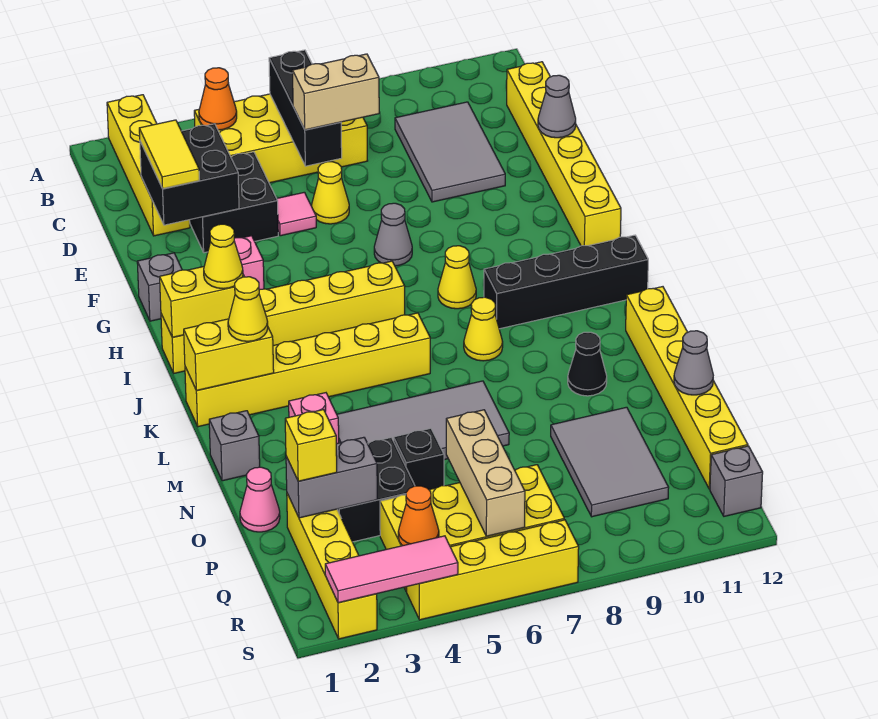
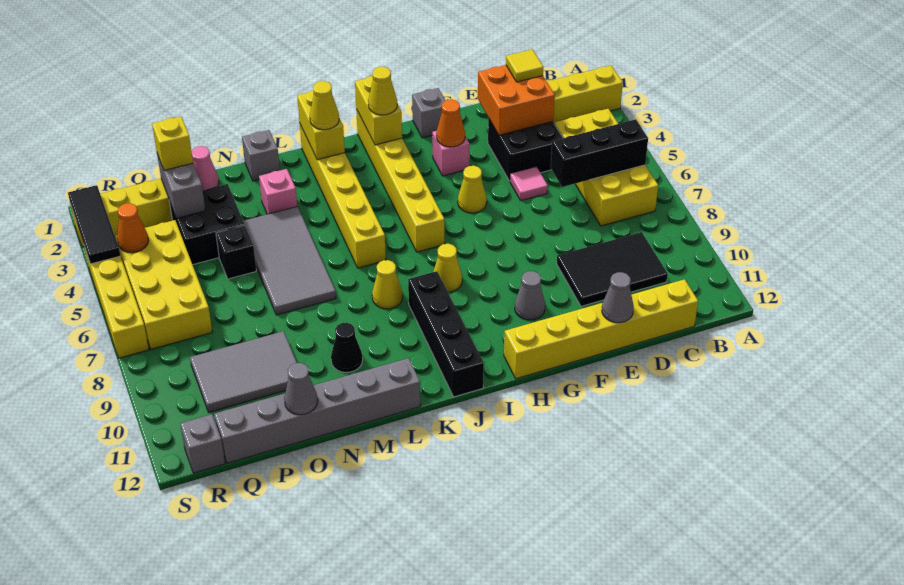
orange cone B4 level 2 -> orange cone G3 level 2
grey tile C9:E10 level 1 -> black tile C9:E10 level 1
black brick D2:E3 level 2 -> orange brick D2:E3 level 2
yellow tile D2:E2 level 3 -> yellow tile D2 level 3
tan brick D6:D7 level 3 -> none
yellow cone E6 level 1 -> yellow cone G5 level 1
grey cone G7 level 1 -> grey cone G10 level 1
yellow brick L12:Q12 level 1 -> grey brick L12:Q12 level 1
tan brick P6:R6 level 2 -> none
pink tile S2:S4 level 2 -> black tile S2:S4 level 2

